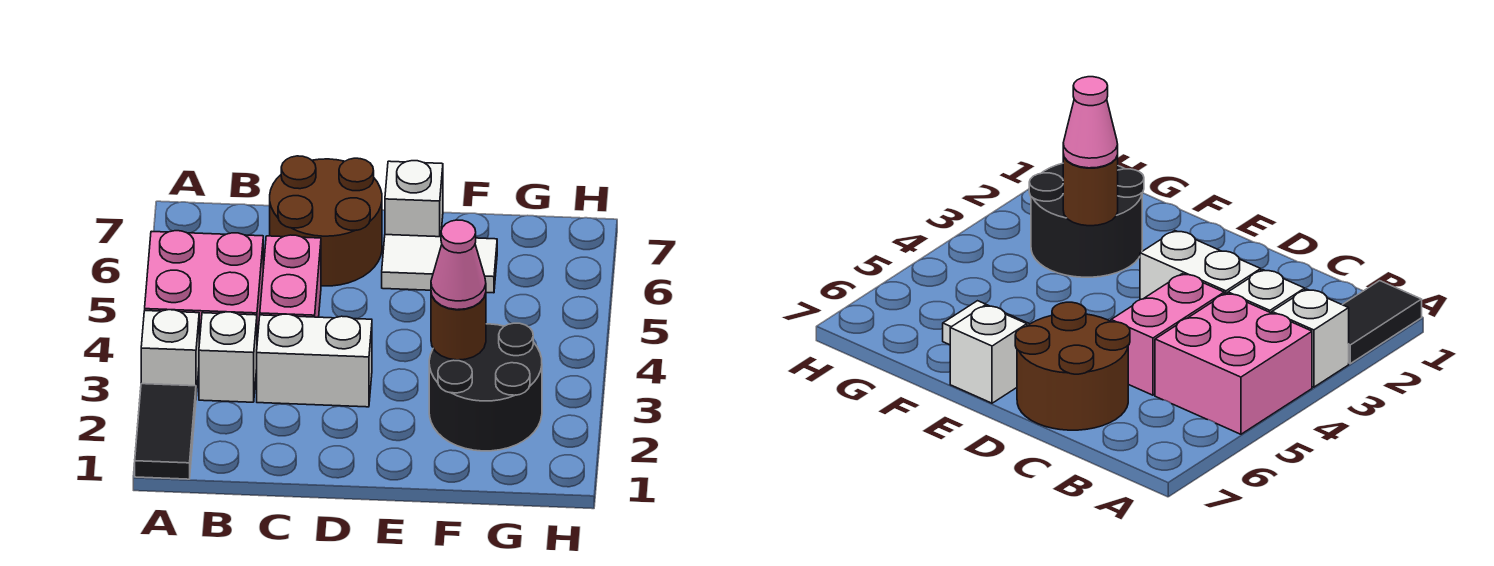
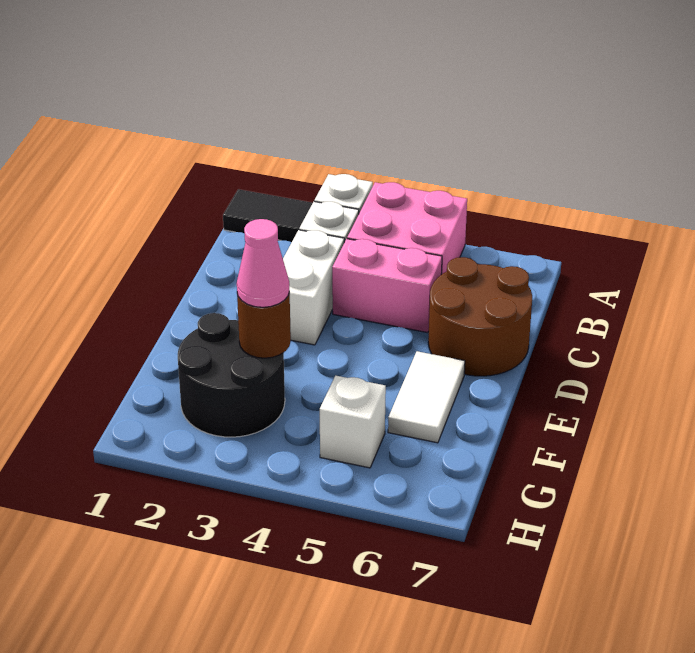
white brick E7 level 1 -> white brick G5 level 1

